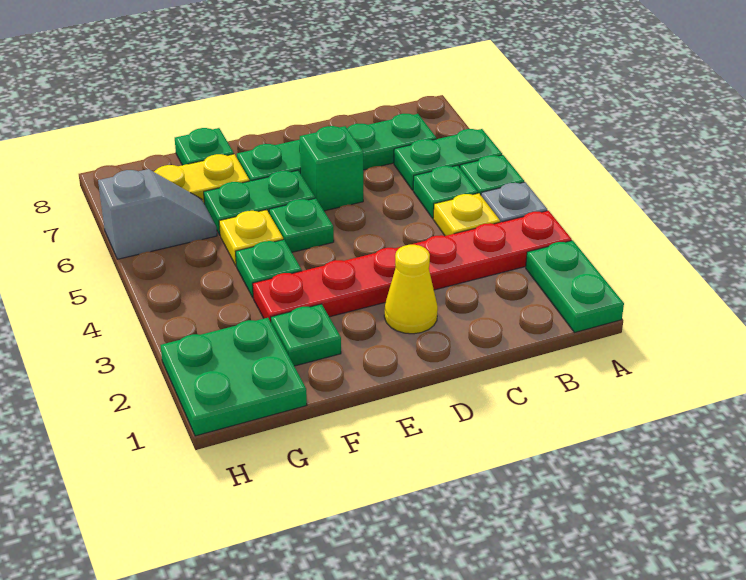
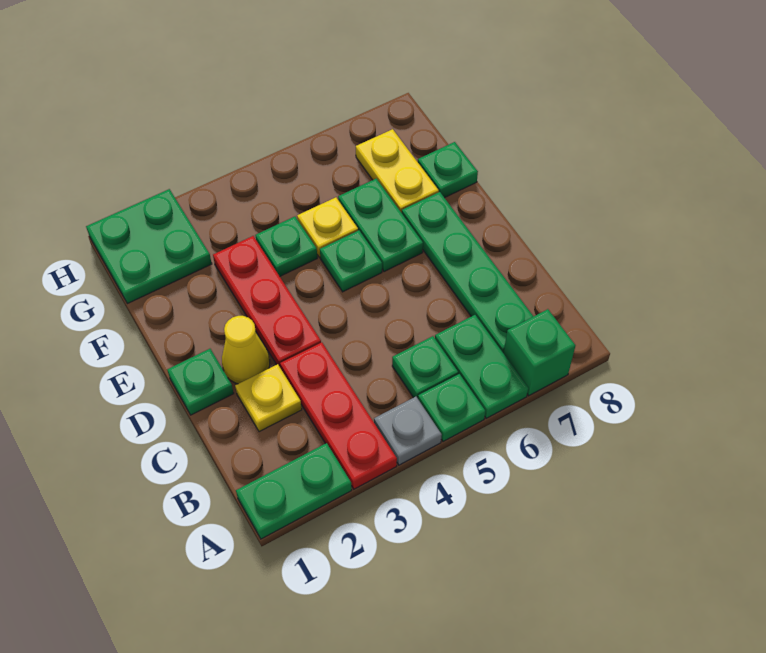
yellow plate B4 level 1 -> yellow plate C2 level 1
green brick D6 level 1 -> green brick A7 level 1
green plate F2 level 1 -> green plate D1 level 1
grey slope G6:H6 level 1 top H -> none

